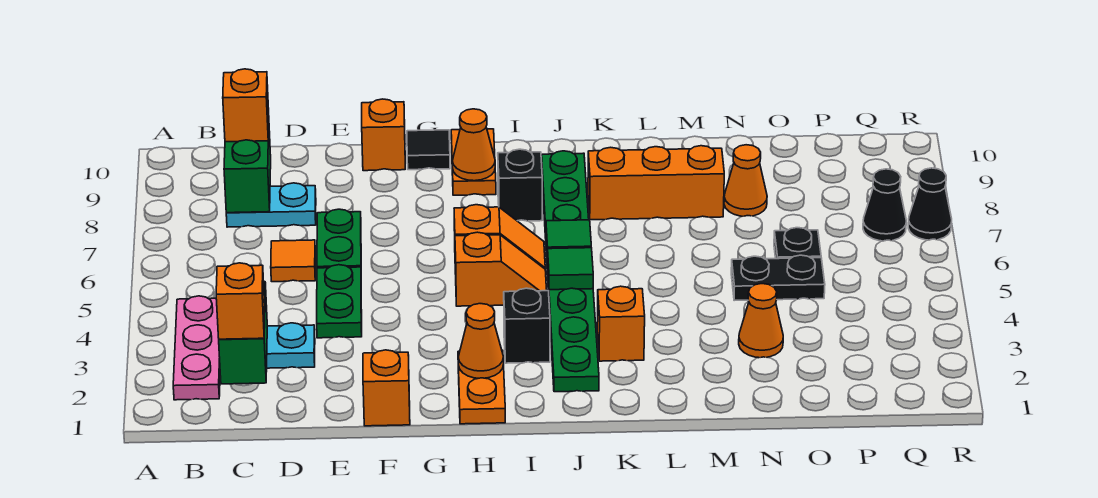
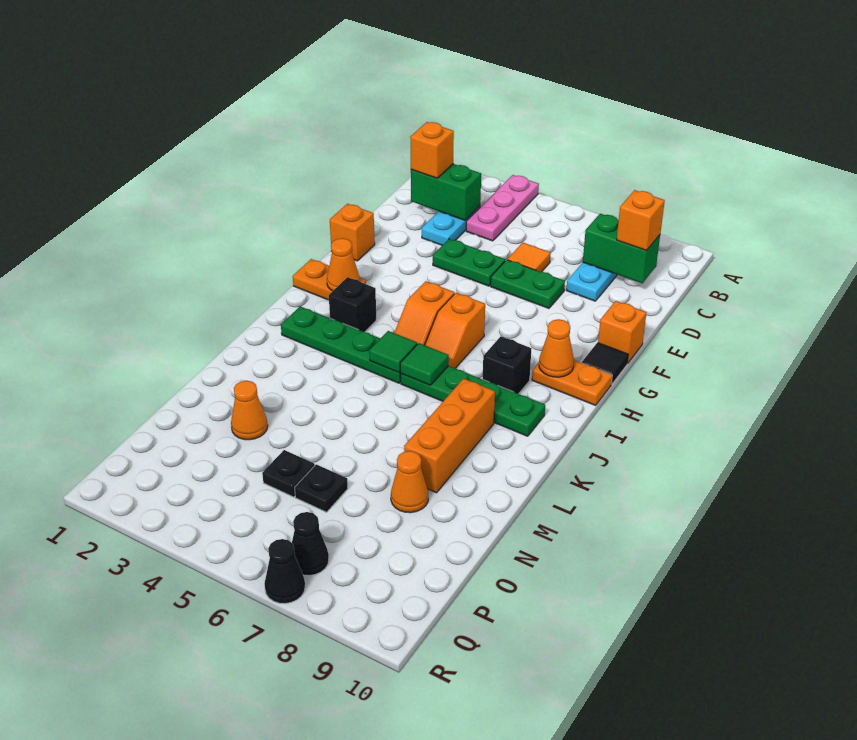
pink plate B2:B4 level 1 -> pink plate A4:C4 level 1
orange brick K3 level 1 -> none
black plate N5:O5 level 1 -> black plate O5 level 1

